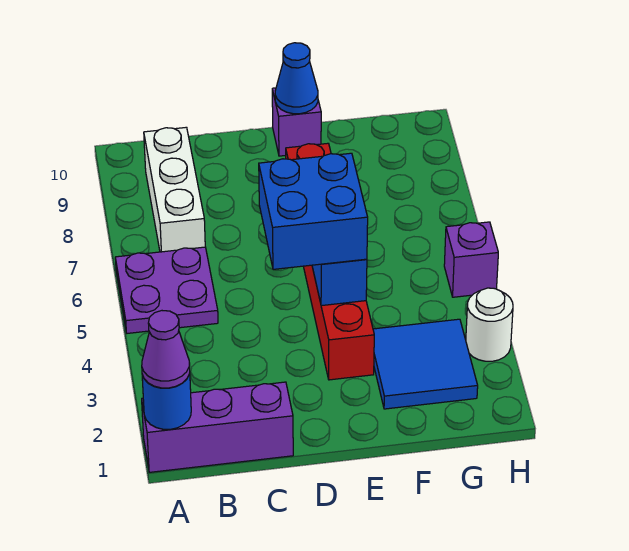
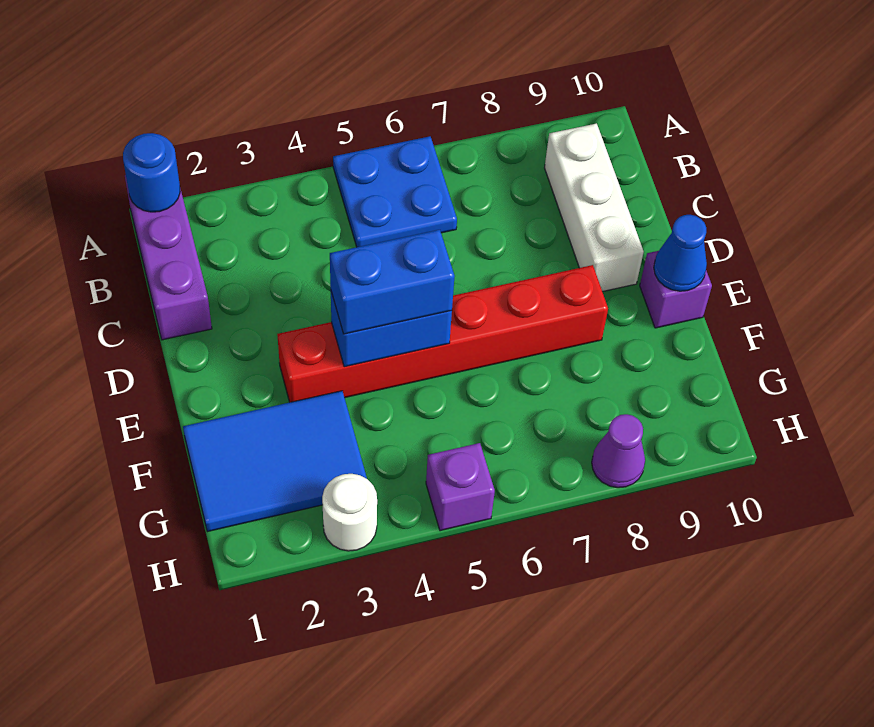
purple cone A1 level 3 -> purple cone H8 level 1
purple plate A5:B6 level 1 -> blue plate A5:B6 level 1
white brick B7:B9 level 1 -> white brick B9:D9 level 1
blue brick D4:E5 level 3 -> blue brick E4:E5 level 3
blue tile F2:G3 level 1 -> blue tile F1:G3 level 1

